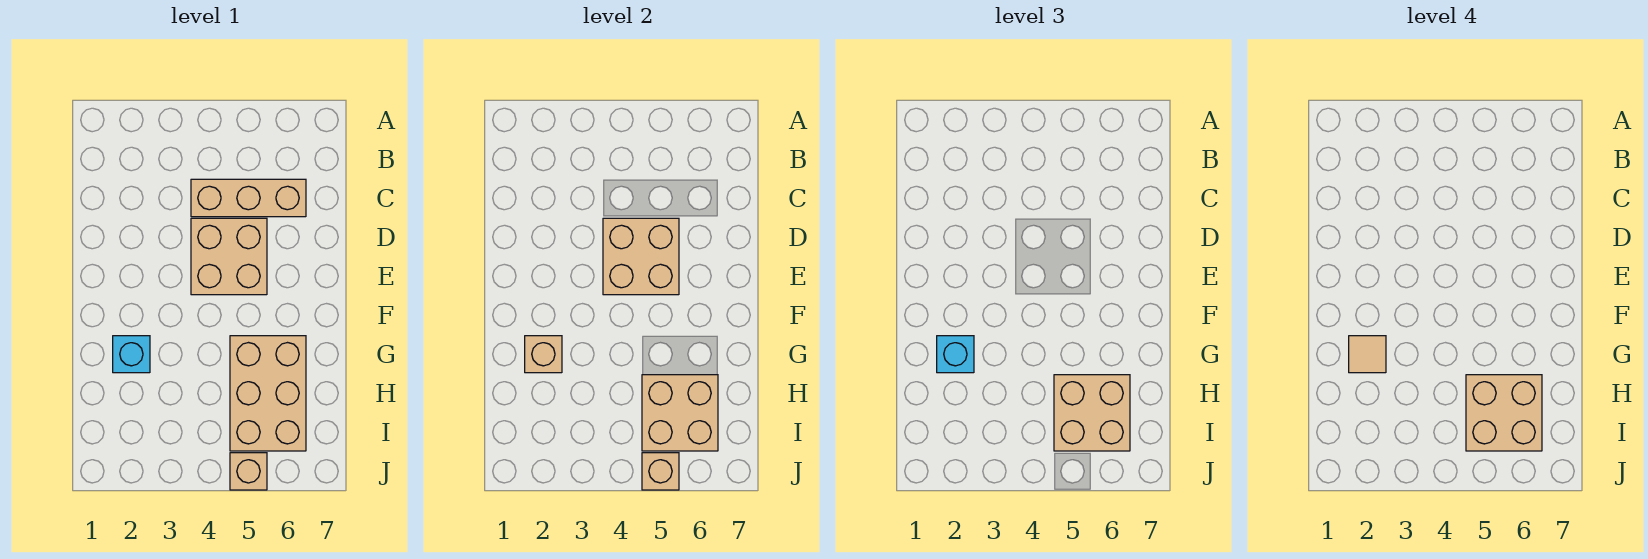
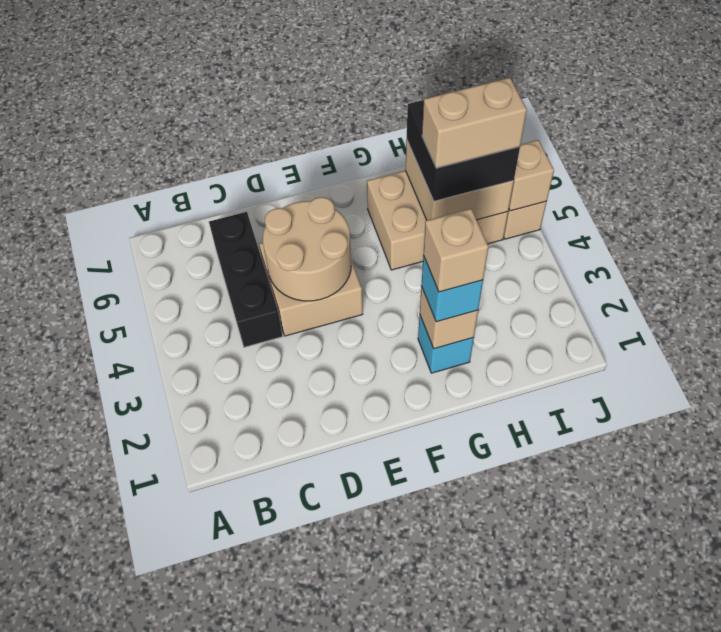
tan brick C4:C6 level 1 -> black brick C4:C6 level 1
tan brick D4:E5 level 2 -> tan round brick D4:E5 level 2
tan tile G2 level 4 -> tan brick G2 level 4
tan brick H5:I6 level 3 -> black brick H5:I6 level 3
tan brick H5:I6 level 4 -> tan brick H5:I5 level 4

